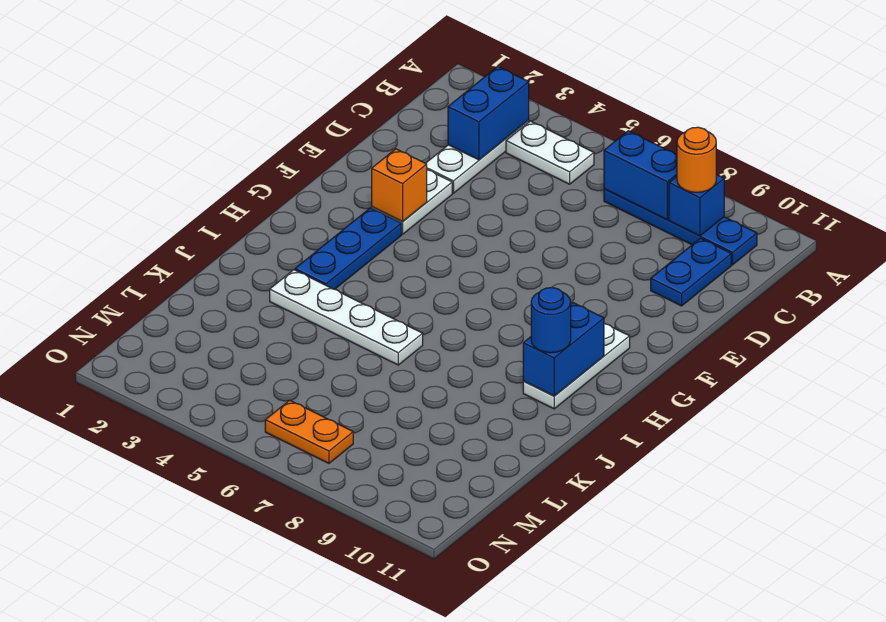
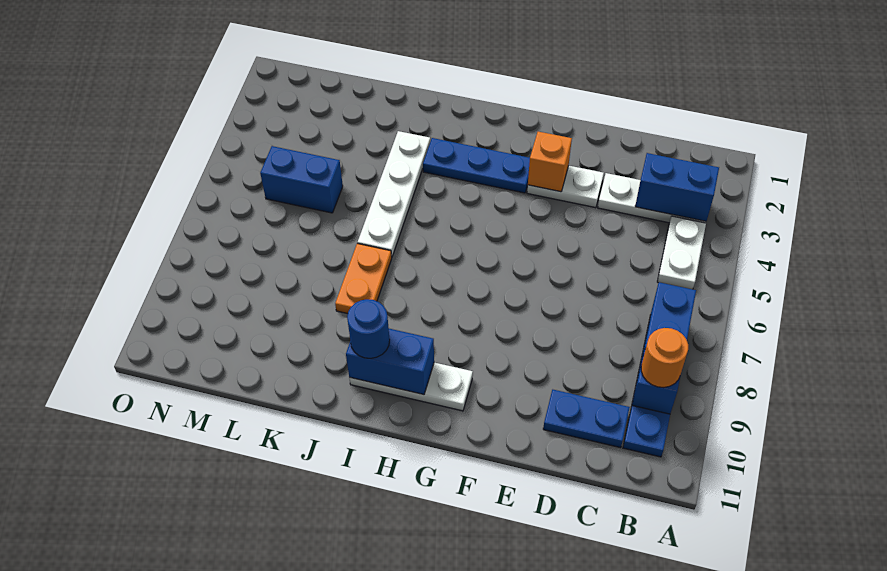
none -> blue brick L5:M5 level 1
orange plate N6:N7 level 1 -> orange plate J7:J8 level 1

